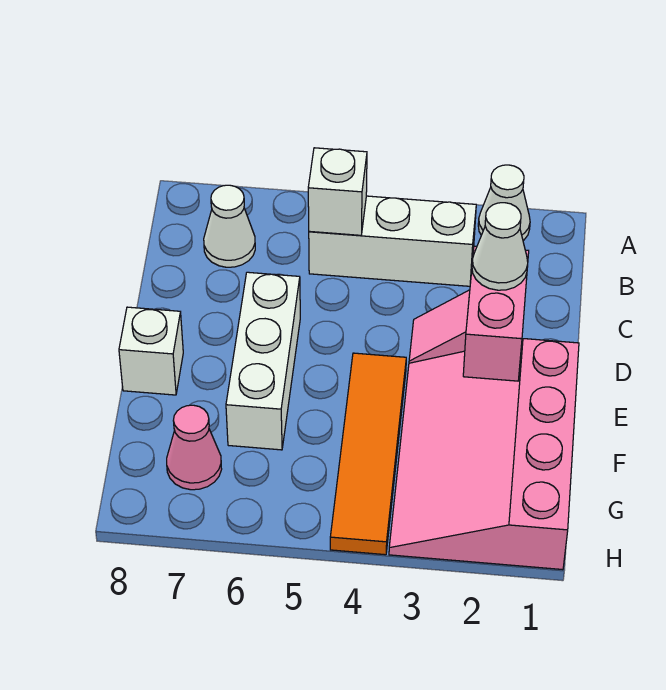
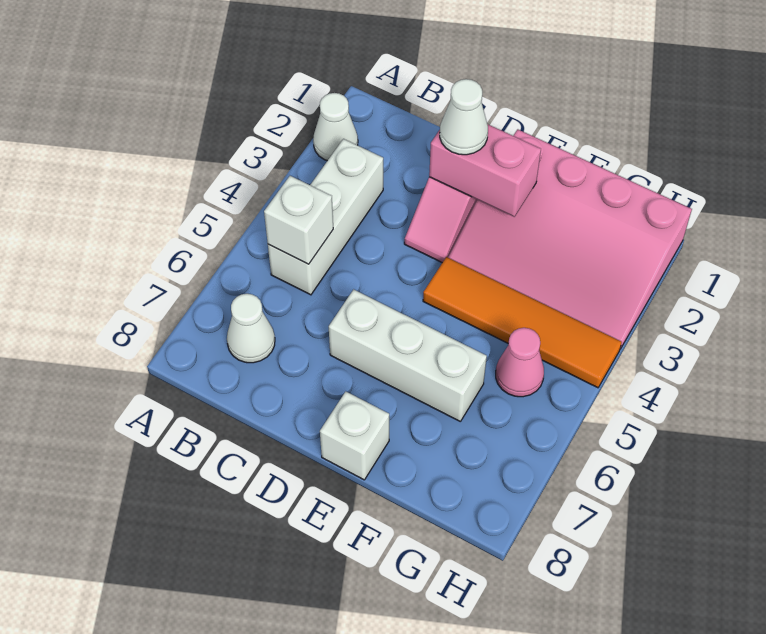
pink cone G7 level 1 -> pink cone G5 level 1

